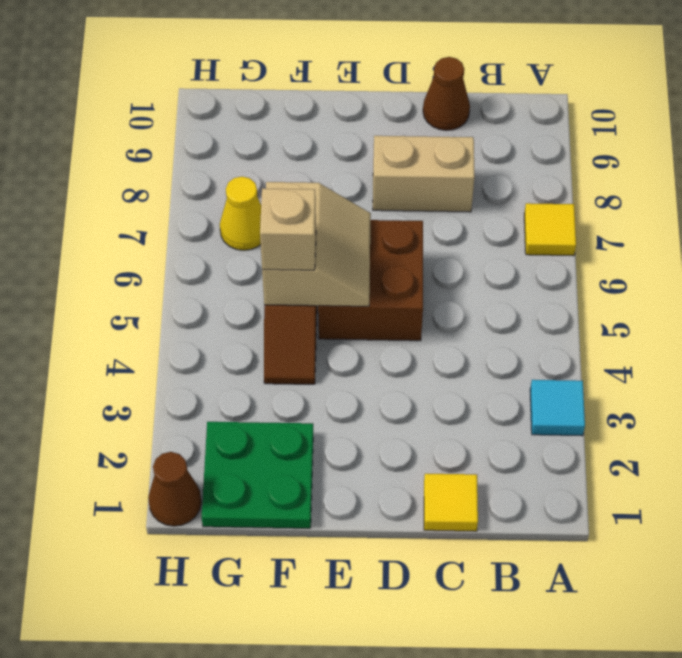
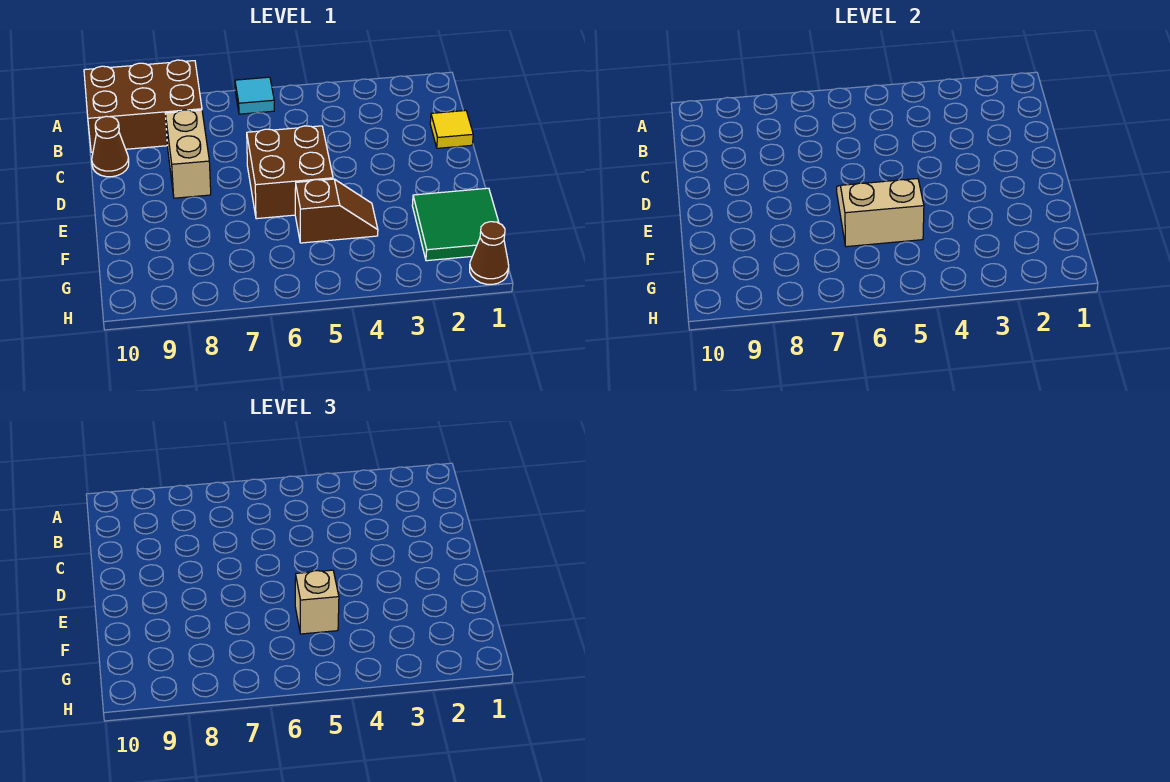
cyan tile A3 level 1 -> cyan tile A6 level 1
yellow tile A7 level 1 -> none
none -> brown brick A8:B10 level 1
green plate F1:G2 level 1 -> green tile F1:G2 level 1
yellow cone G7 level 1 -> none

